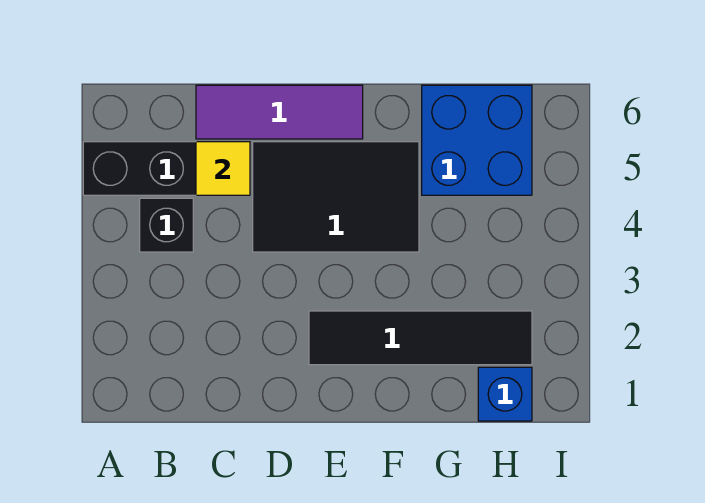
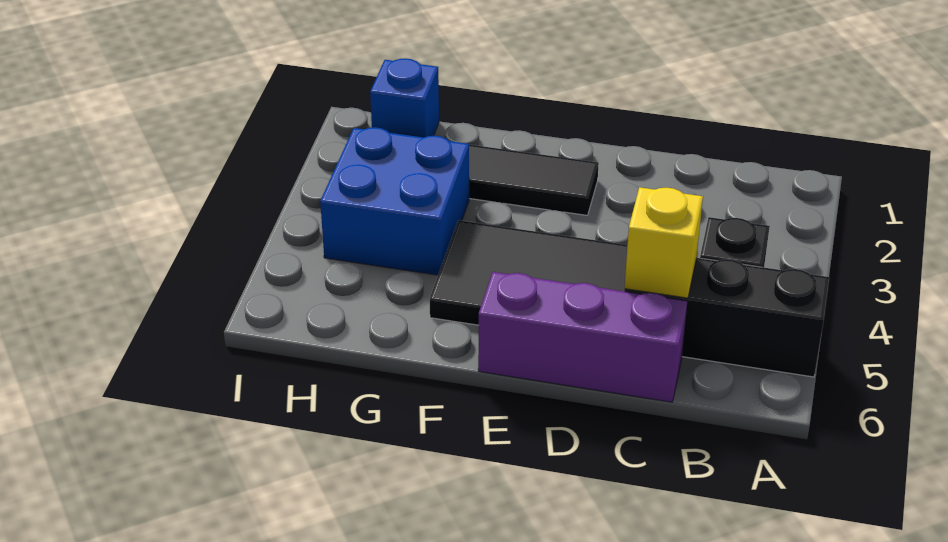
yellow tile C5 level 2 -> yellow brick C5 level 2
purple tile C6:E6 level 1 -> purple brick C6:E6 level 1
blue brick G5:H6 level 1 -> blue brick G3:H4 level 1

